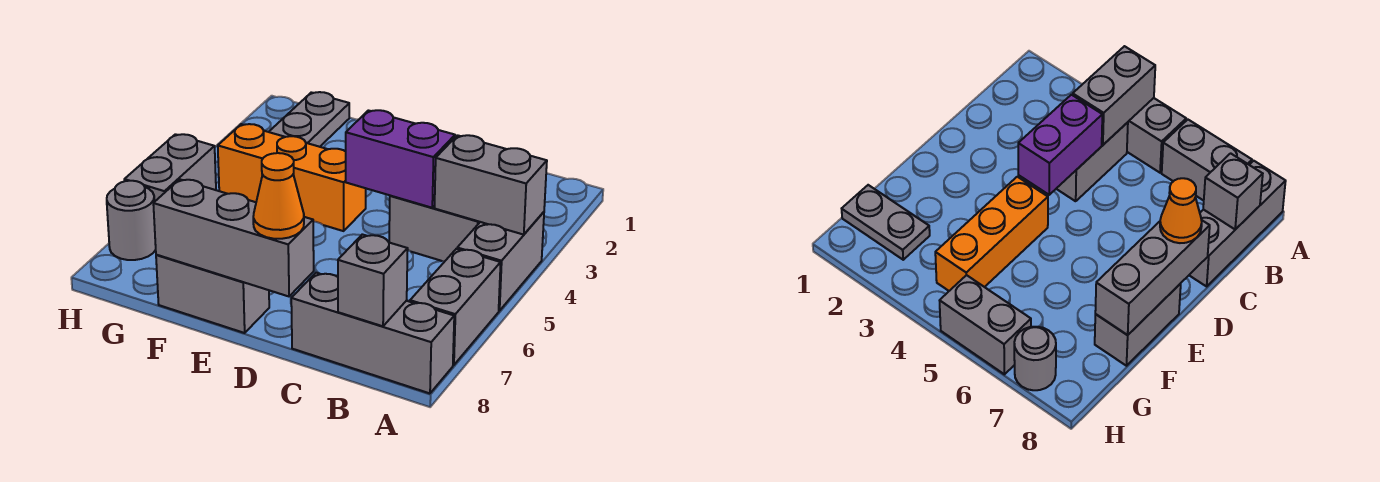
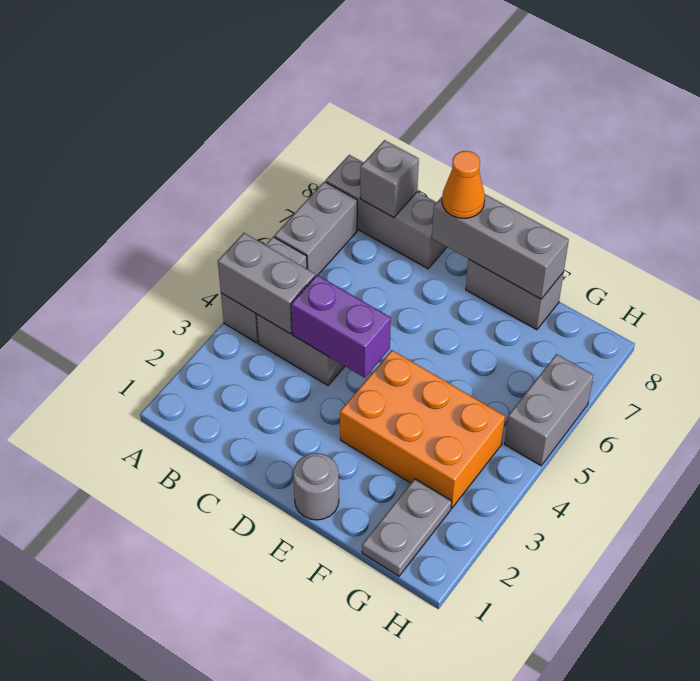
orange brick E4:G4 level 1 -> orange brick E3:G4 level 1
grey round brick H7 level 1 -> grey round brick E1 level 1

